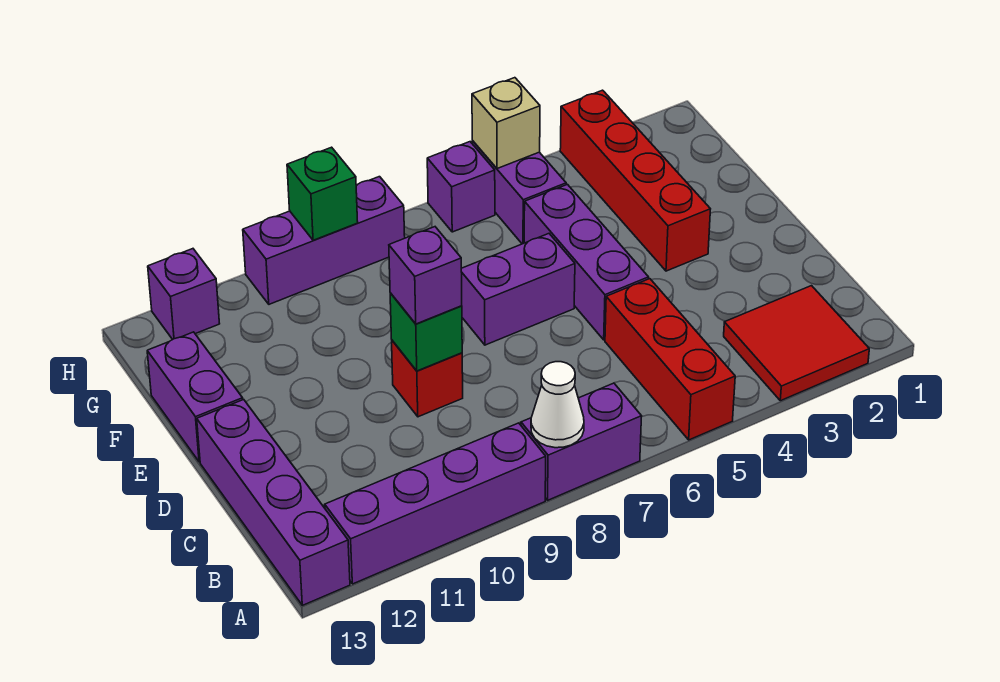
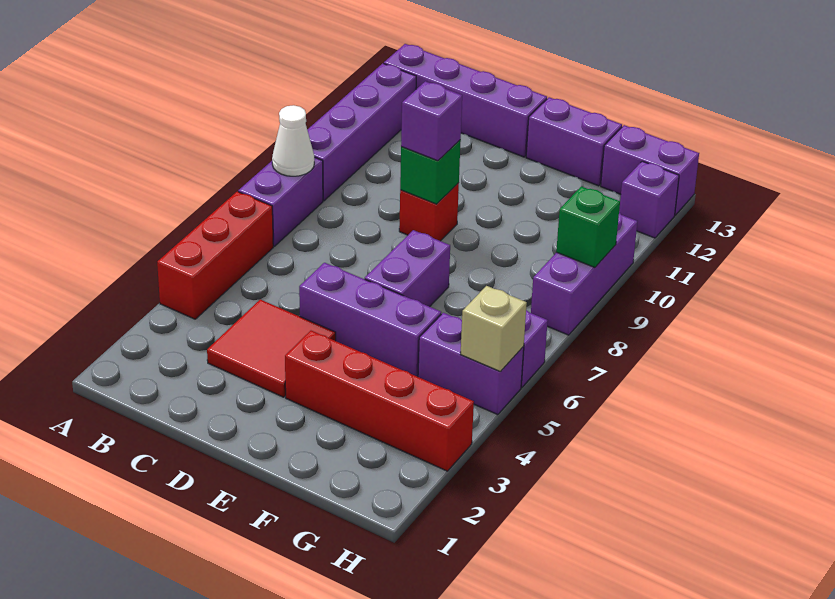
red tile A2:B3 level 1 -> red tile C3:D4 level 1
red brick A5:C5 level 1 -> red brick A4:A6 level 1
none -> purple brick G13:H13 level 1

